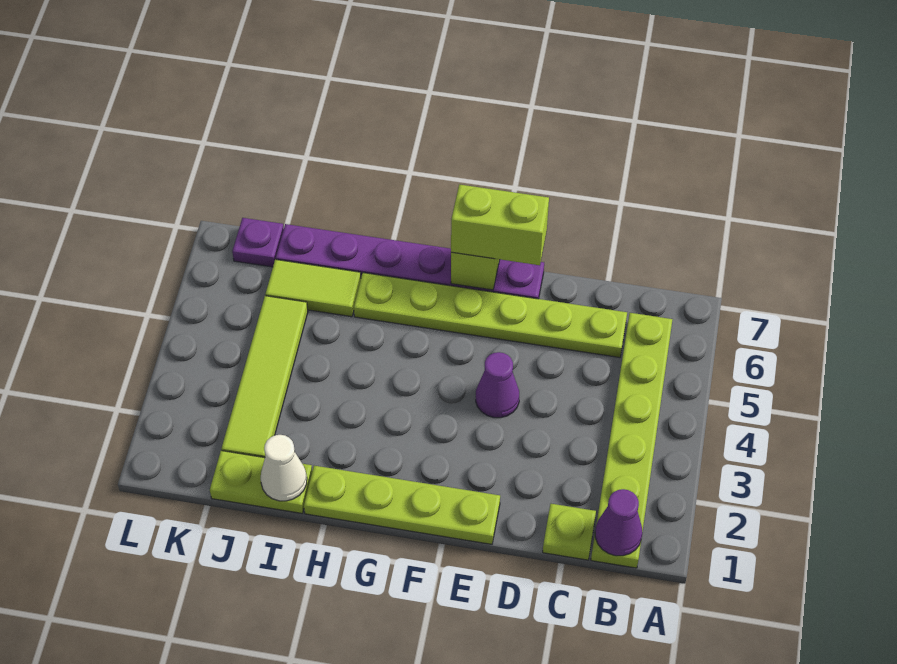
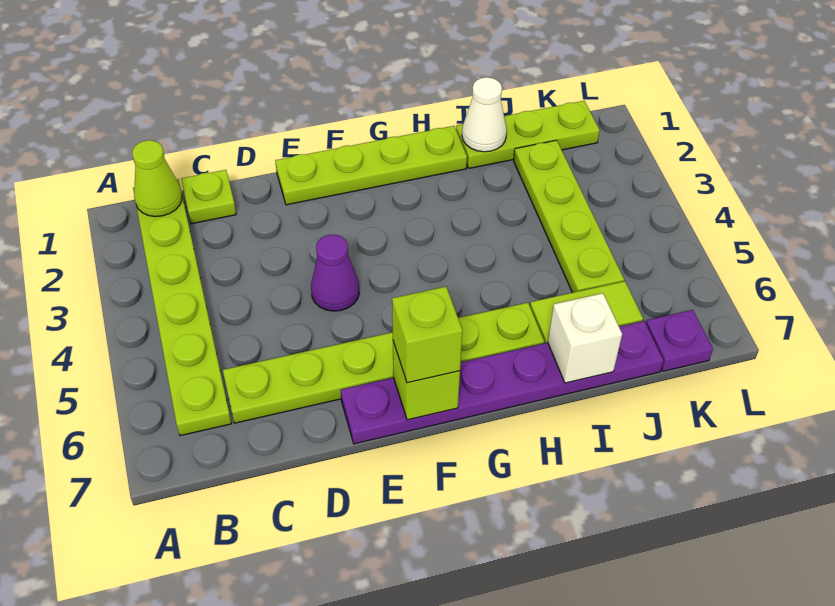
purple cone B1 level 2 -> lime cone B1 level 2
lime brick E7:F7 level 3 -> lime brick F7 level 3
lime plate I1:J1 level 1 -> lime plate I1:K1 level 1
none -> white brick I7 level 2
lime tile J2:J5 level 1 -> lime plate J2:J5 level 1

